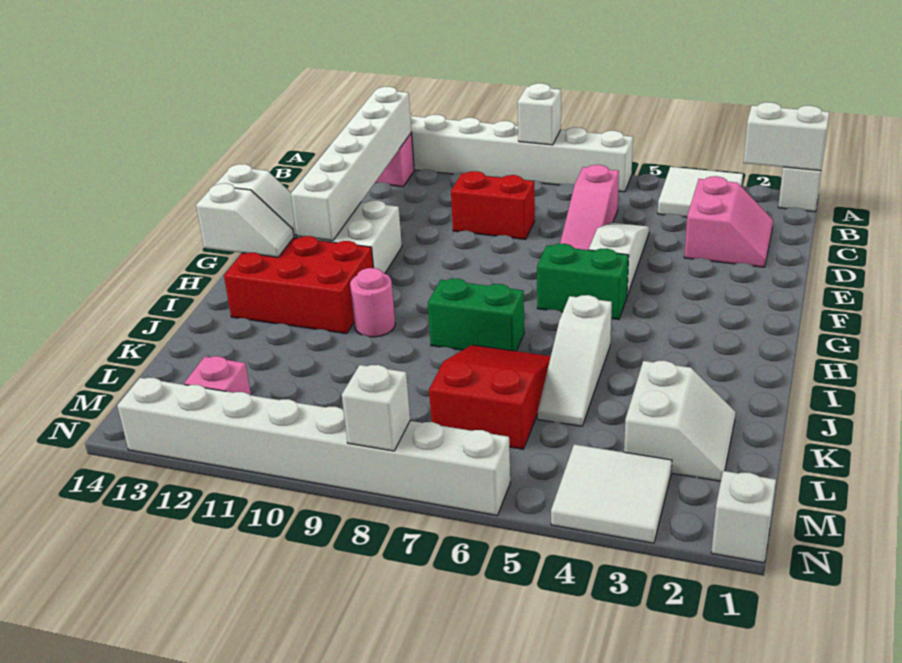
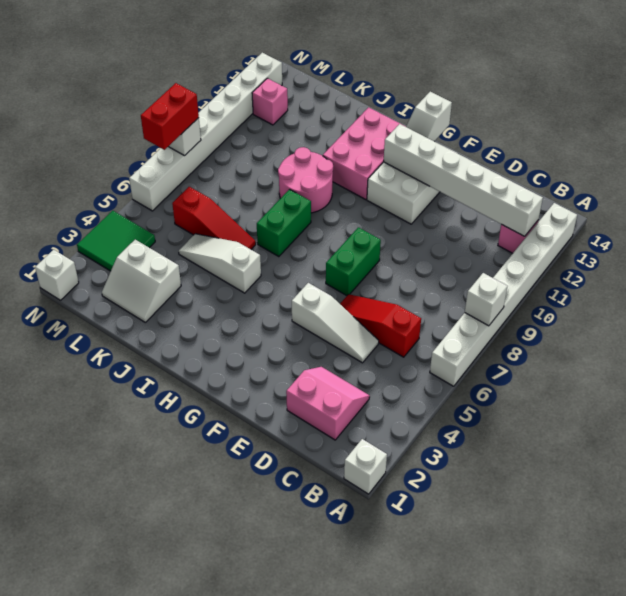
white brick A1:A2 level 2 -> none
white tile A3:B4 level 1 -> none
pink slope C2:D3 level 1 top 3 -> pink slope C2:D3 level 1 top 2
pink slope C6:E6 level 1 top C -> red slope C6:E6 level 1 top C
red brick D8:D9 level 1 -> red brick N7:N8 level 3
green brick G5:G6 level 1 -> green brick F7:F8 level 1
red brick H11:I13 level 1 -> pink brick H11:I13 level 1
white slope H13:H14 level 2 top 14 -> none
pink round brick I10 level 1 -> pink round brick I9:J10 level 1
red slope J6:L7 level 1 top L -> red slope J6:L6 level 1 top L
white tile M3:N4 level 1 -> green tile M3:N4 level 1

